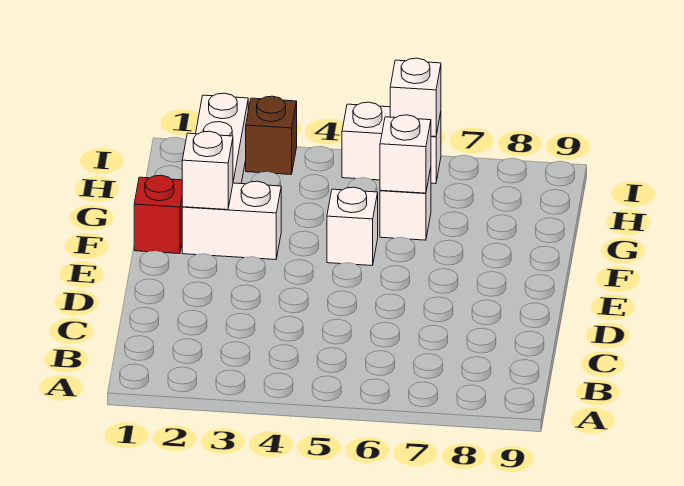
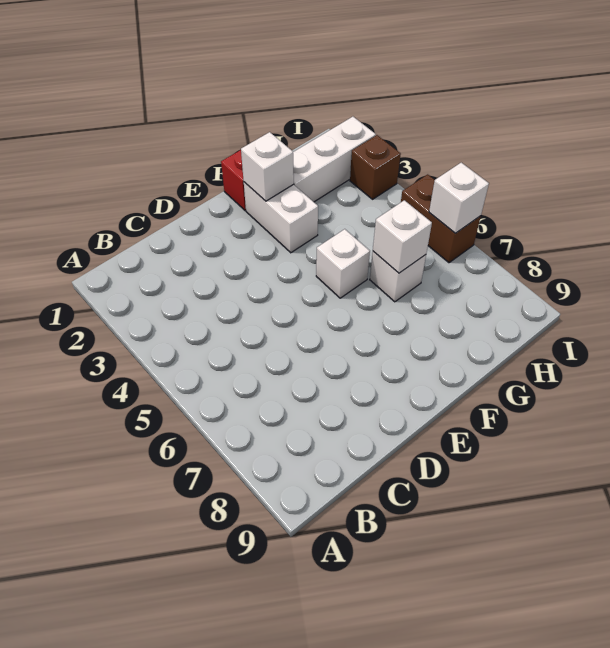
white brick I5:I6 level 1 -> brown brick I5:I6 level 1

